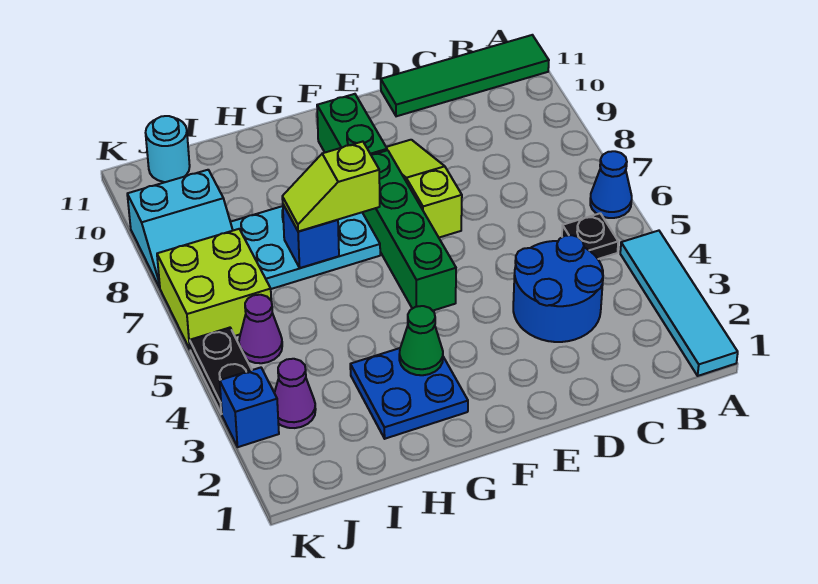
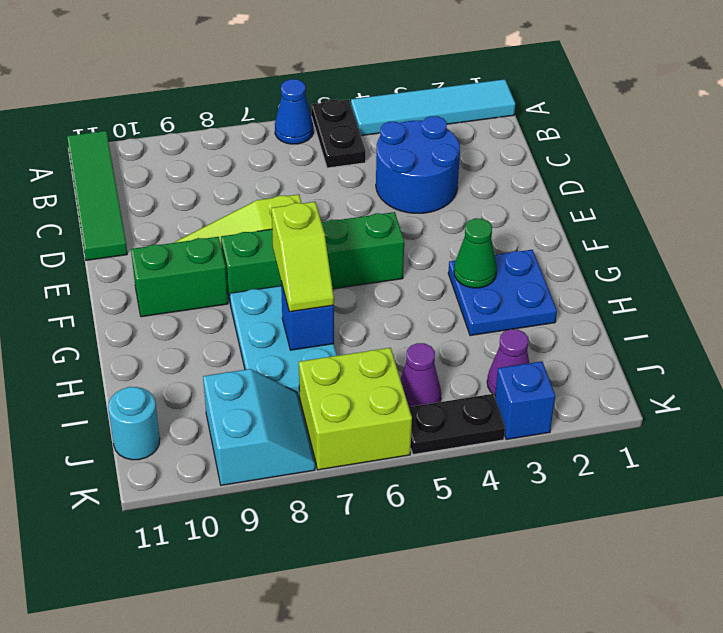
black plate B5 level 1 -> black plate A5:B5 level 1

